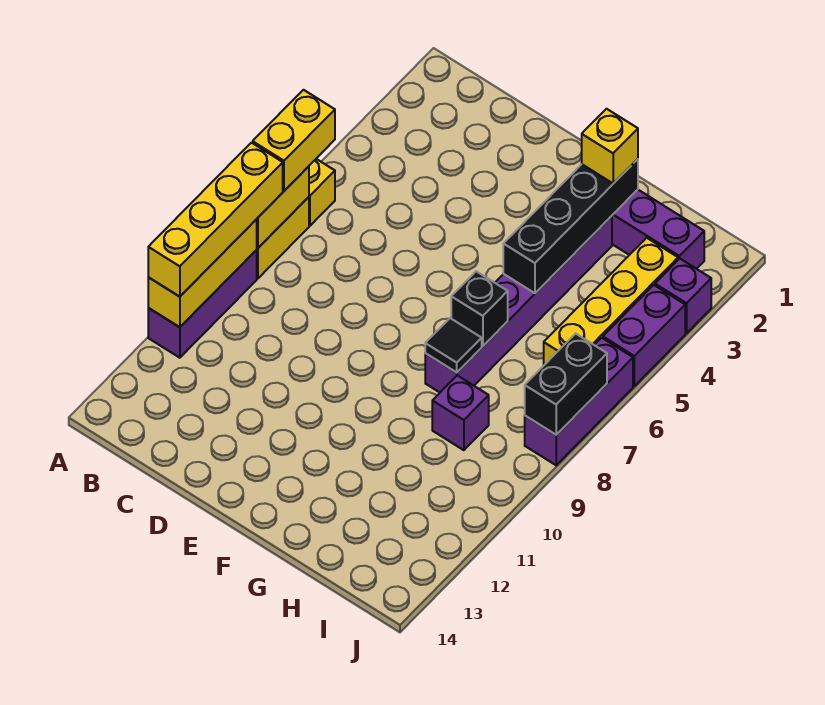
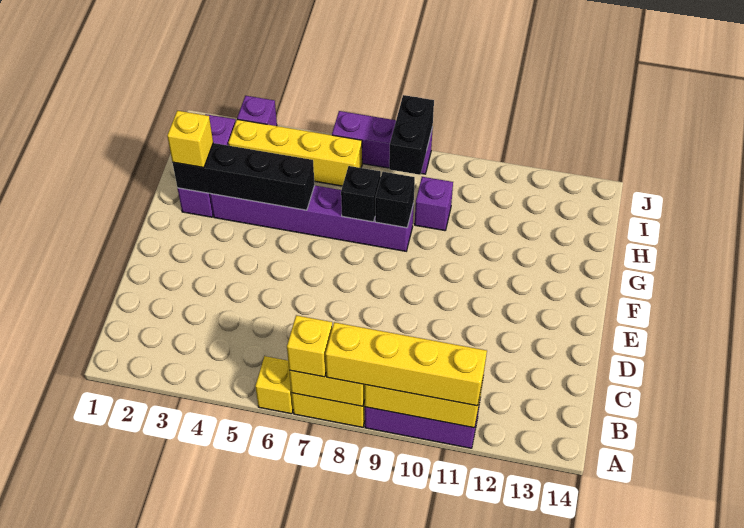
yellow brick A6:A7 level 3 -> yellow brick A7 level 3
black tile G8 level 2 -> black brick G8 level 2
purple brick J4:J5 level 1 -> none
black brick J7:J8 level 2 -> black brick I8:J8 level 2

